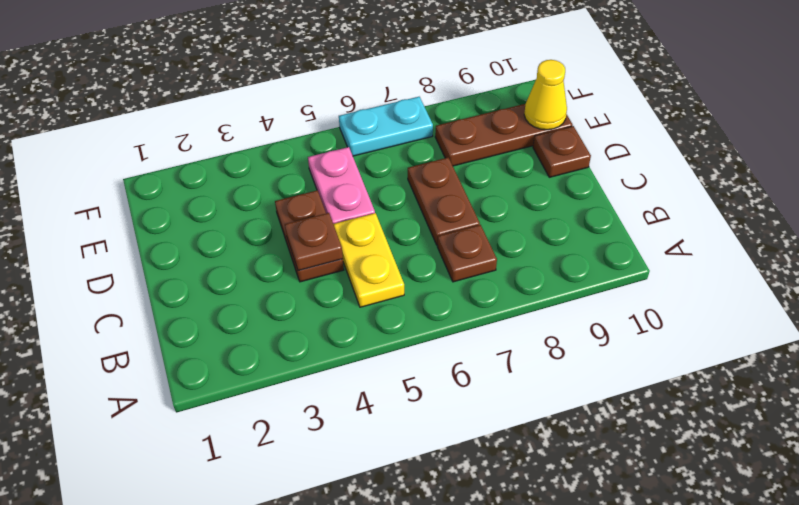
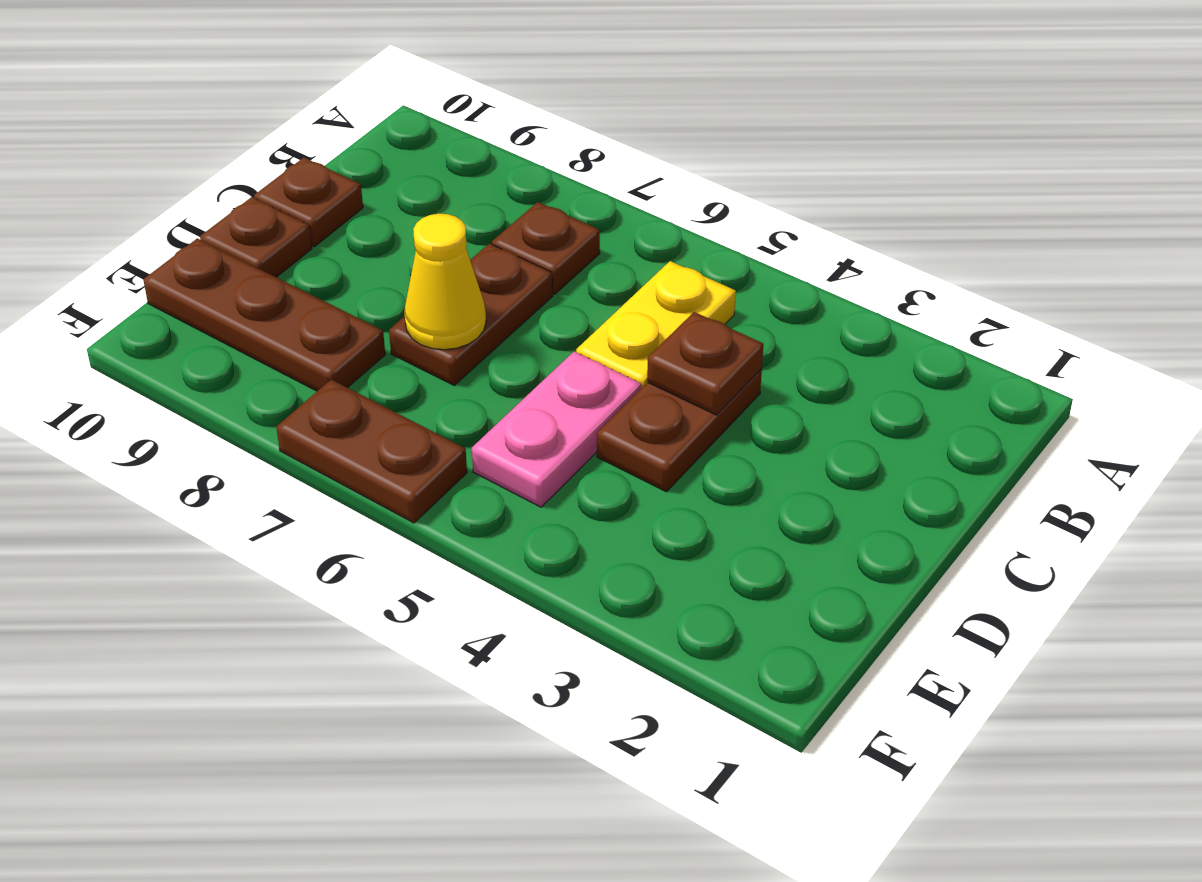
none -> brown plate C10 level 1
yellow cone E10 level 2 -> yellow cone D7 level 2
cyan plate F6:F7 level 1 -> brown plate F6:F7 level 1

